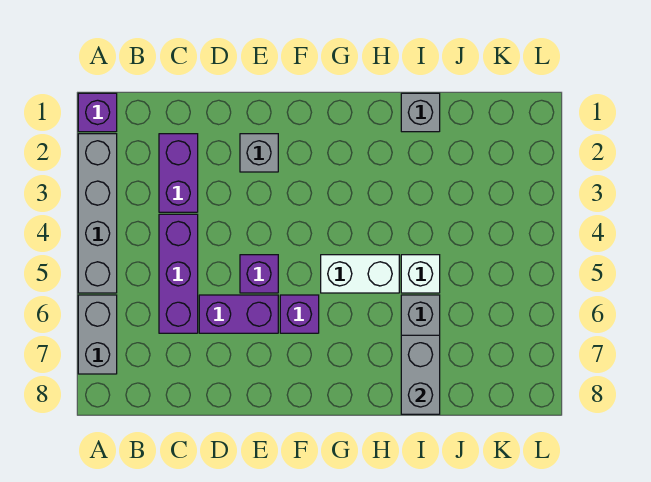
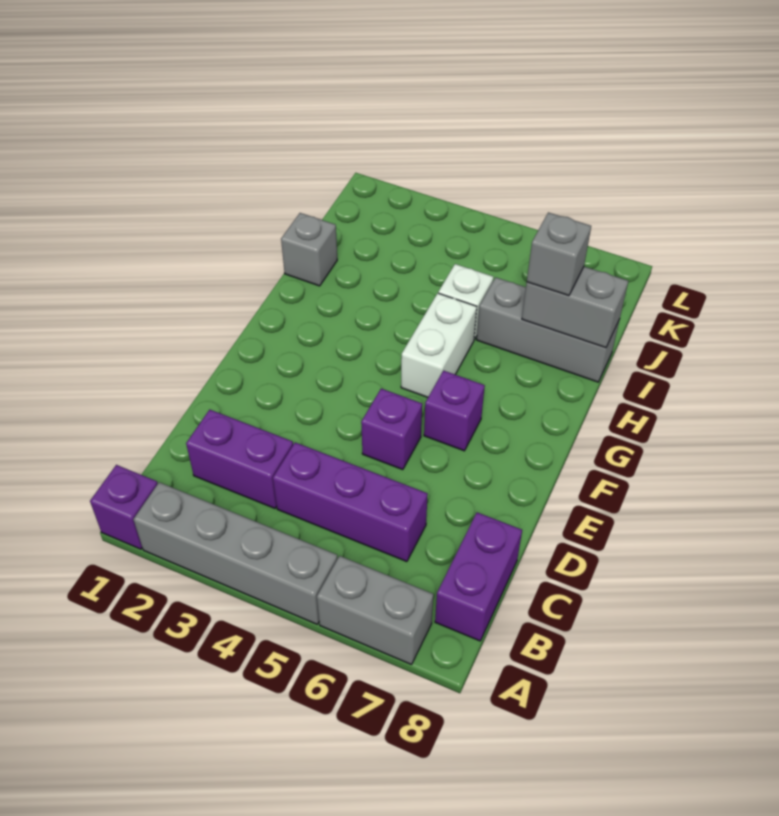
purple brick D6:E6 level 1 -> purple brick B8:C8 level 1
grey brick E2 level 1 -> grey brick I7 level 3

